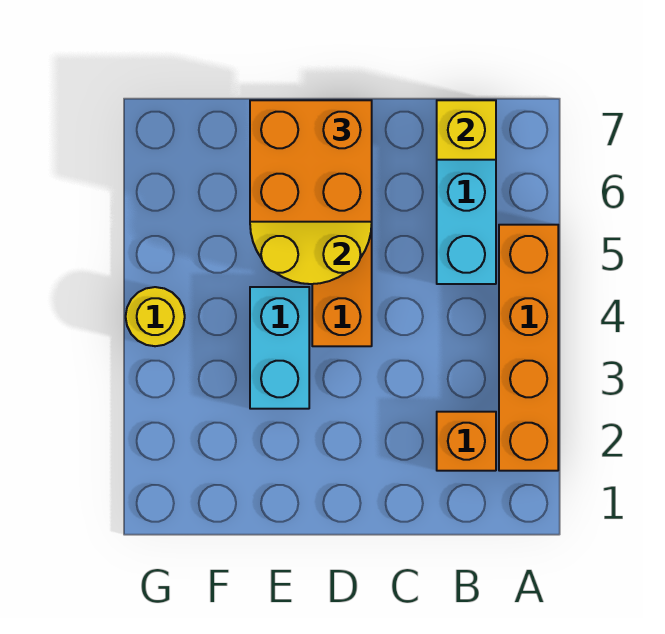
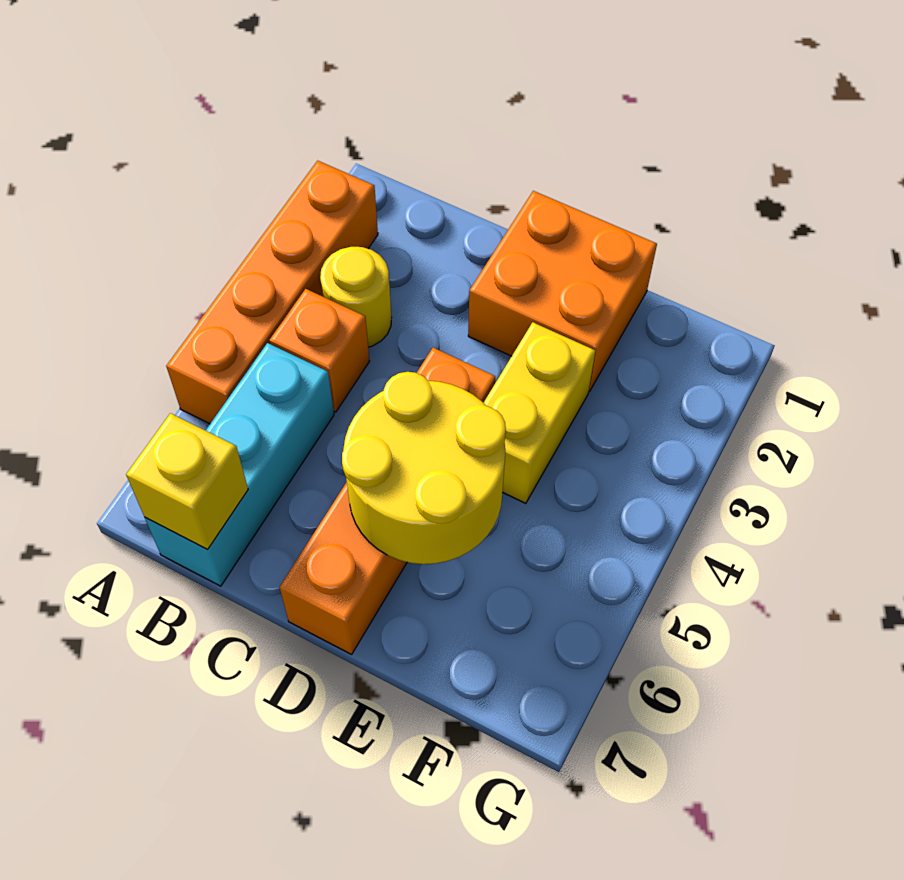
orange brick B2 level 1 -> orange brick B4 level 1
orange brick D6:E7 level 3 -> orange brick D1:E2 level 1
cyan brick E3:E4 level 1 -> yellow brick E3:E4 level 1
yellow round brick G4 level 1 -> yellow round brick B3 level 1

